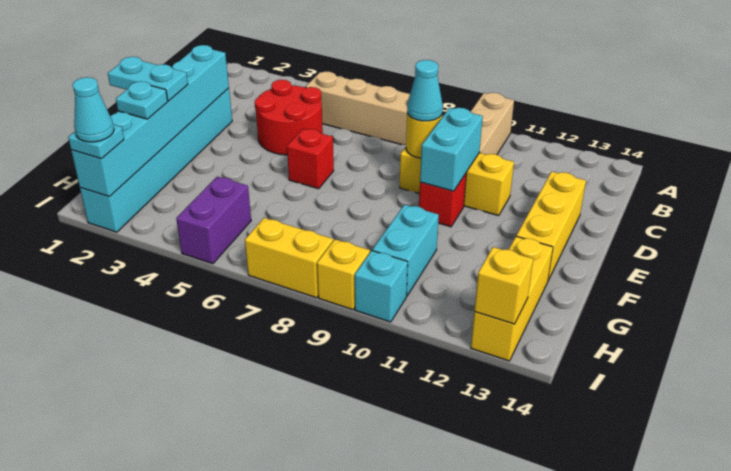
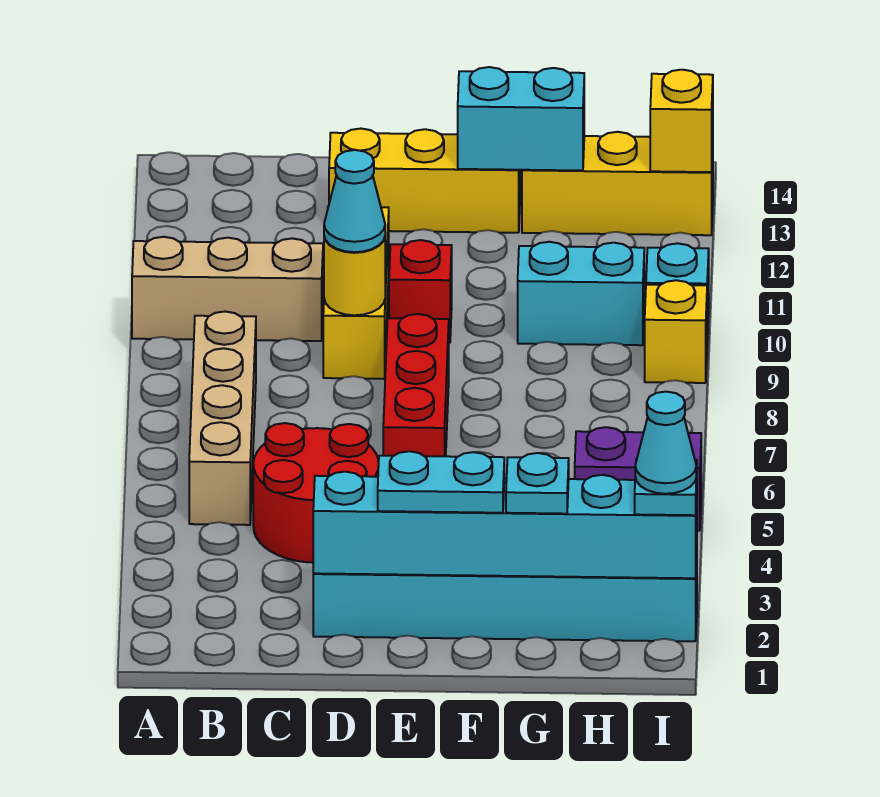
cyan brick D10:E10 level 2 -> cyan brick F13:G13 level 2
red brick E6 level 1 -> red brick E6:E8 level 1
cyan plate F1:F2 level 3 -> cyan plate E2:F2 level 3
yellow brick I7:I8 level 1 -> none

